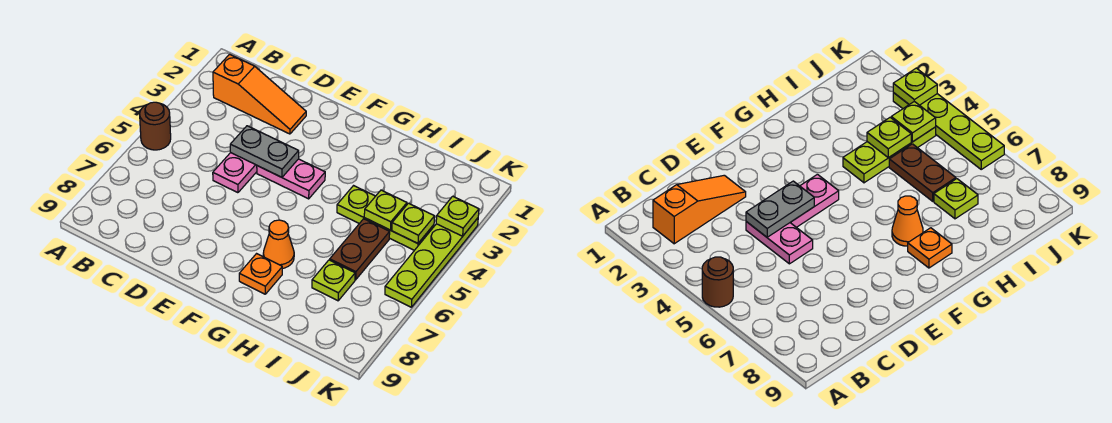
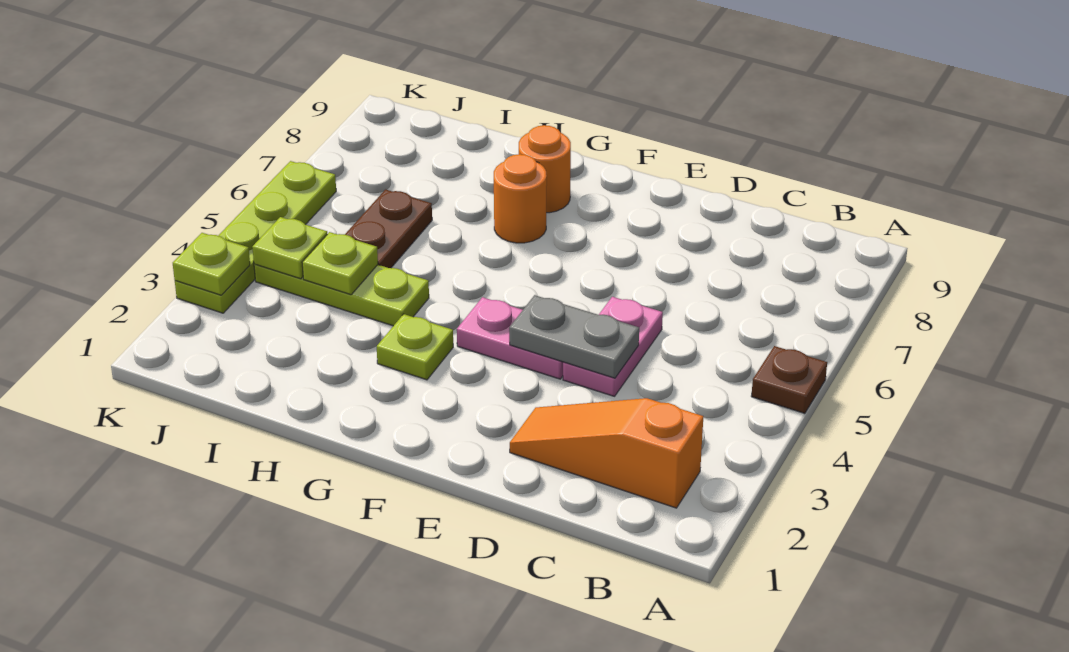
brown round brick A5 level 1 -> brown plate A5 level 1
orange cone G7 level 1 -> orange round brick G7 level 1
orange plate G8 level 1 -> orange round brick G8 level 1
lime plate I7 level 1 -> lime plate G3 level 1

